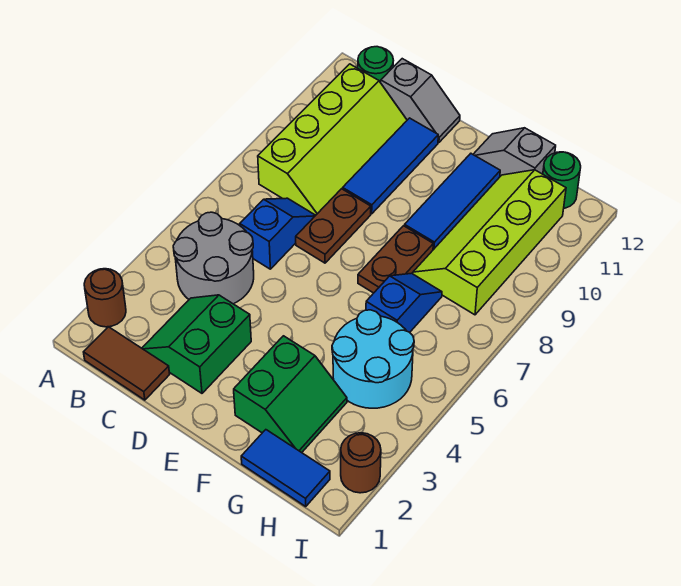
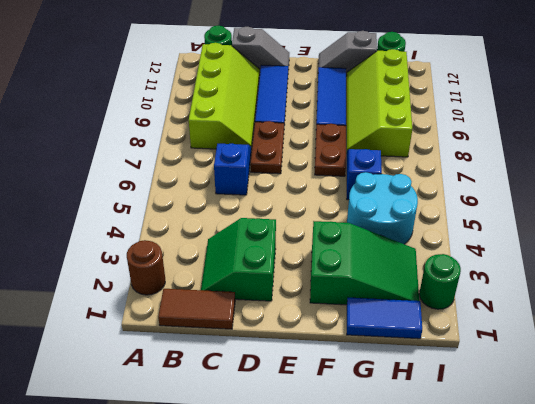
grey round brick B4:C5 level 1 -> none
green slope F2:G3 level 1 top F -> green slope F2:H3 level 1 top F
brown round brick I2 level 1 -> green round brick I2 level 1

